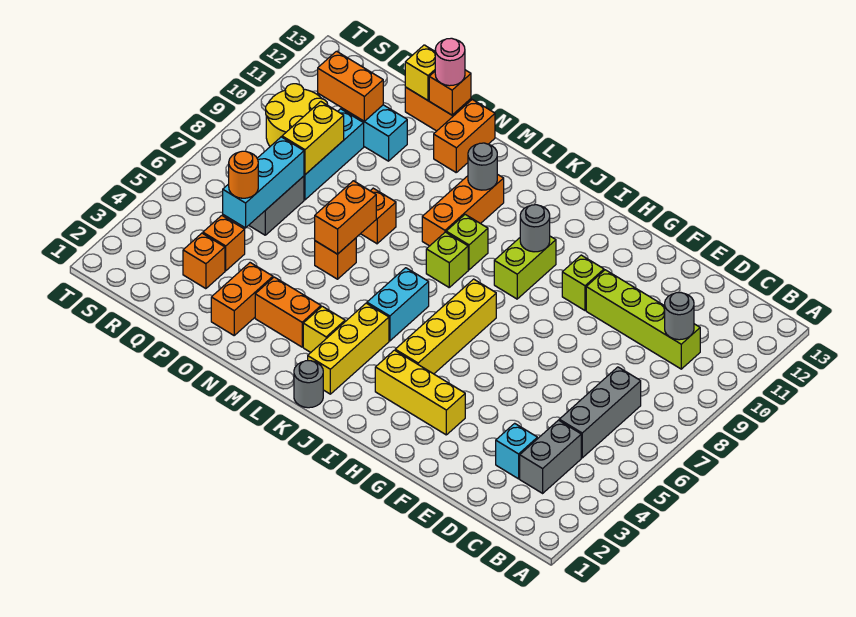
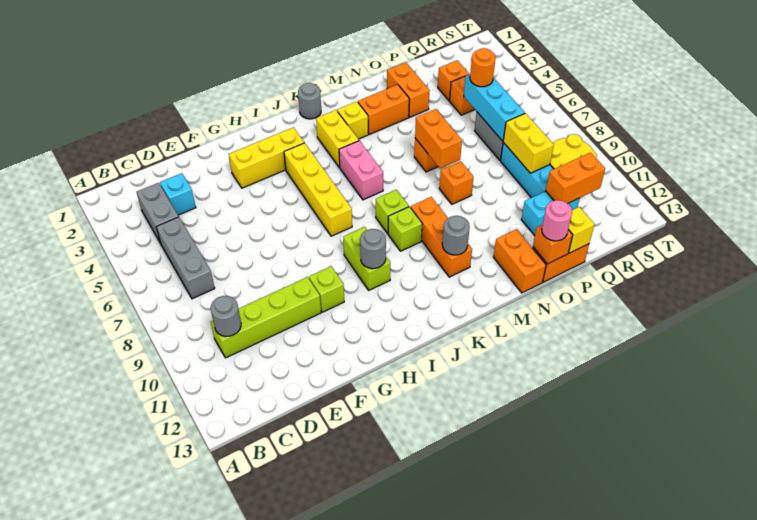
yellow brick K2:K4 level 1 -> yellow brick K3:K4 level 1
cyan brick K5:K6 level 1 -> pink brick K5:K6 level 1

